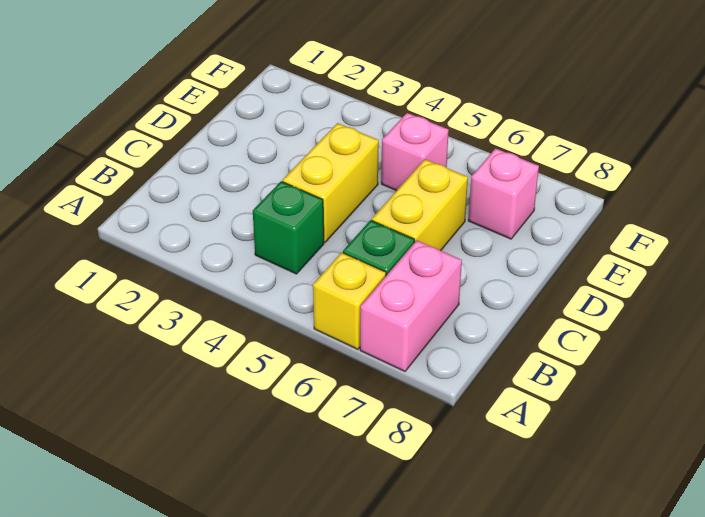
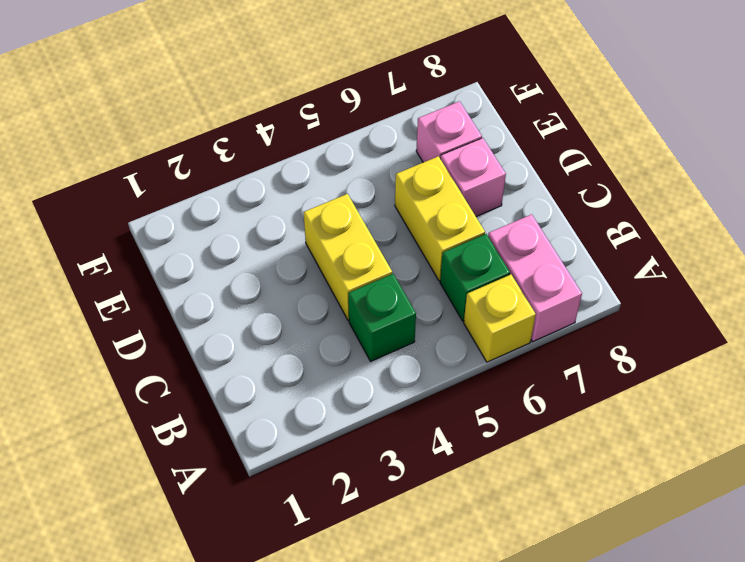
pink brick E5 level 1 -> pink brick D7 level 1

